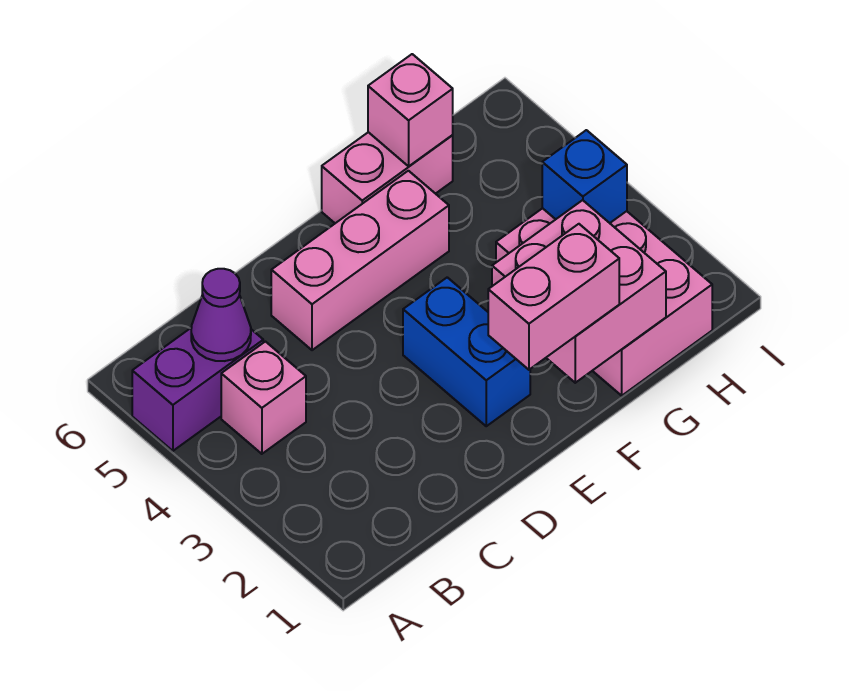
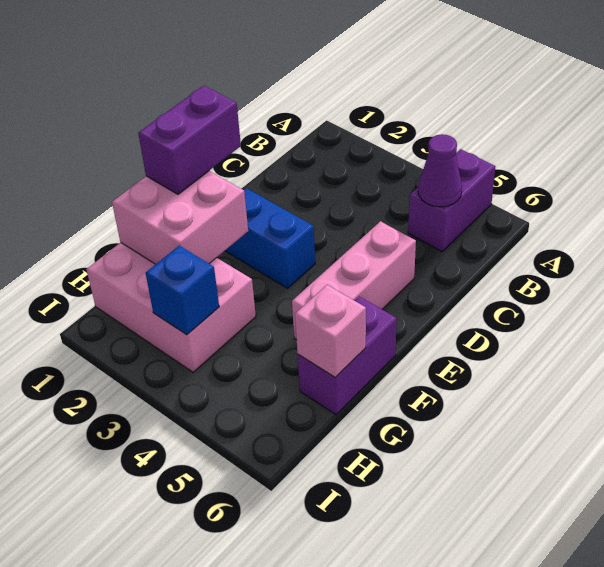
pink brick B4 level 1 -> none
pink brick E1:F1 level 3 -> purple brick E1:F1 level 3
pink brick F6:G6 level 1 -> purple brick F6:G6 level 1

